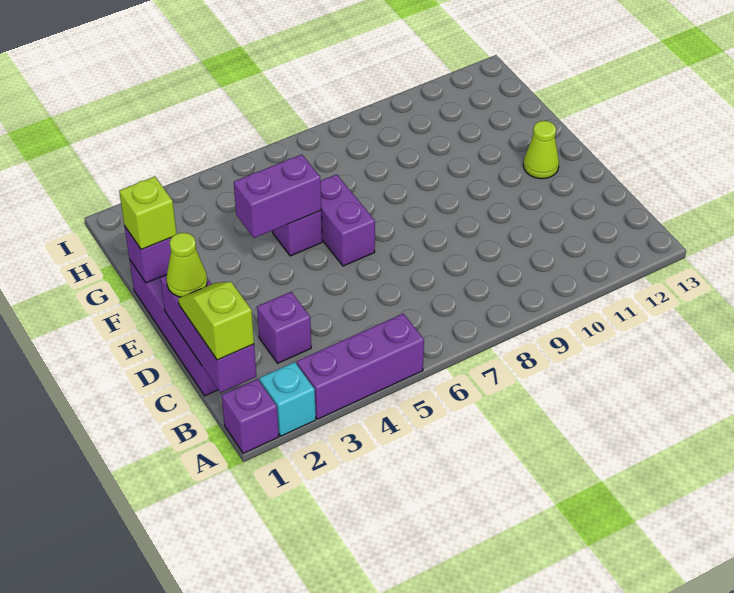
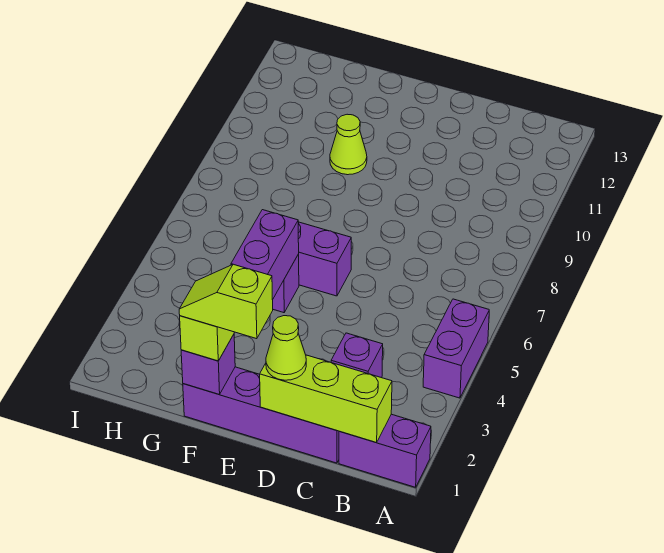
purple brick A1 level 1 -> purple brick A1:B1 level 1
cyan brick A2 level 1 -> none
purple brick A3:A5 level 1 -> purple brick A4:A5 level 1
purple brick B1:D1 level 2 -> lime brick B1:D1 level 2
lime slope B1:C1 level 3 top B -> lime slope E1:F1 level 4 top E
lime cone E12 level 1 -> lime cone F10 level 1

